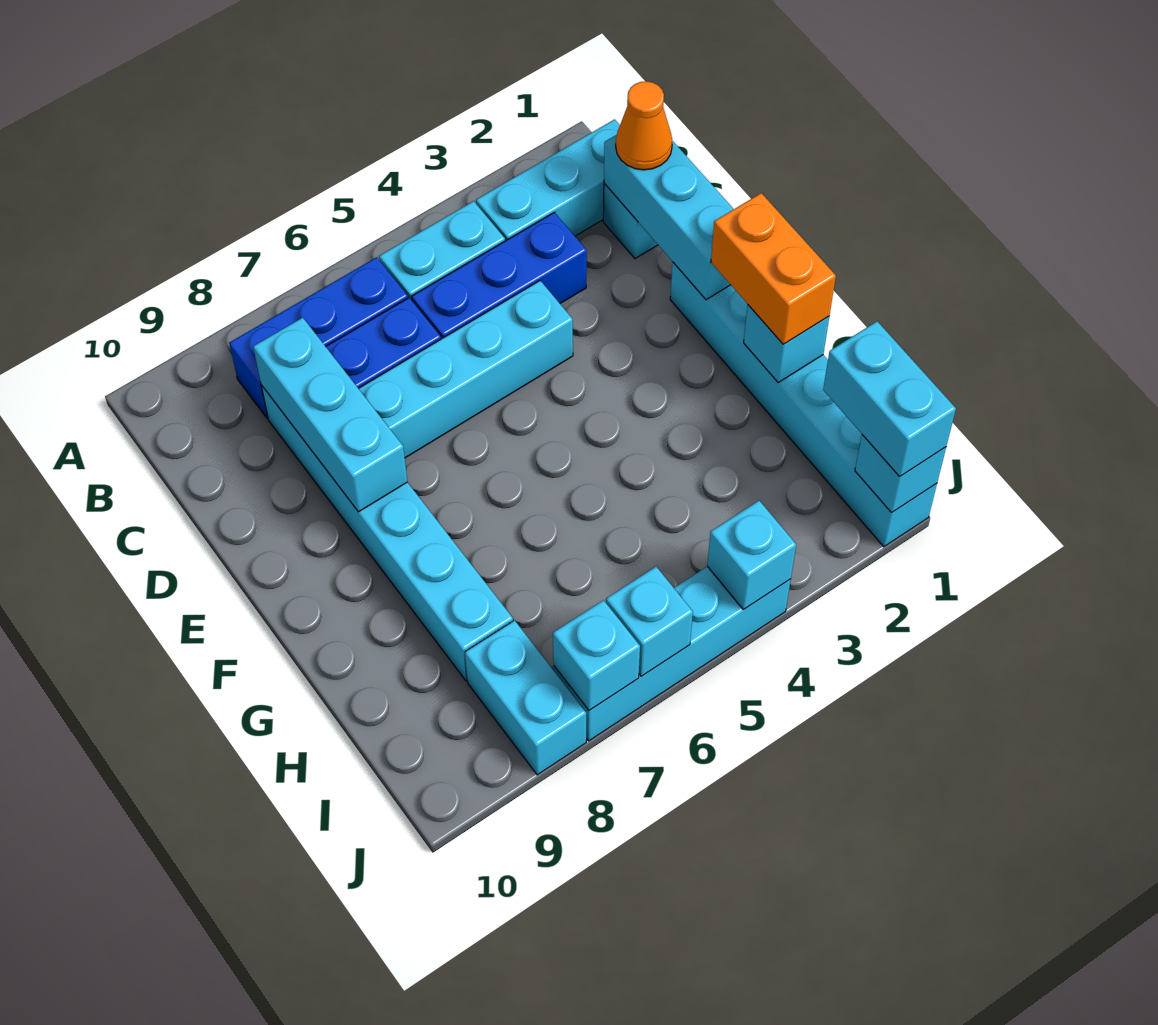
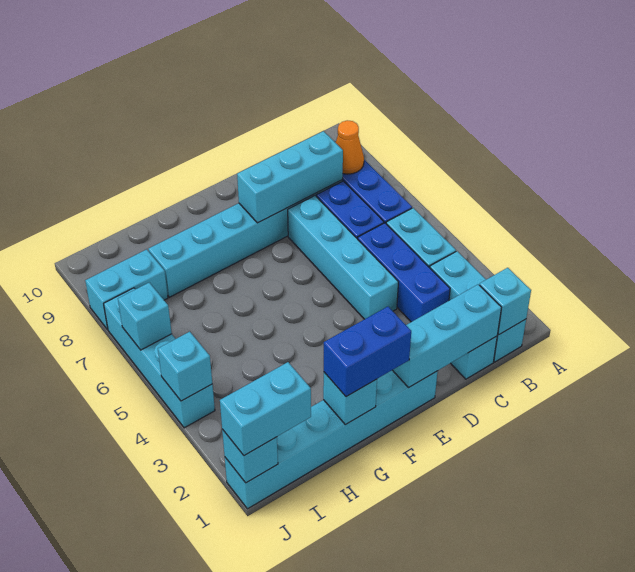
orange cone C1 level 3 -> orange cone B8 level 2
orange brick F1:G1 level 3 -> blue brick F1:G1 level 3
cyan brick J7 level 2 -> cyan brick B1 level 2

